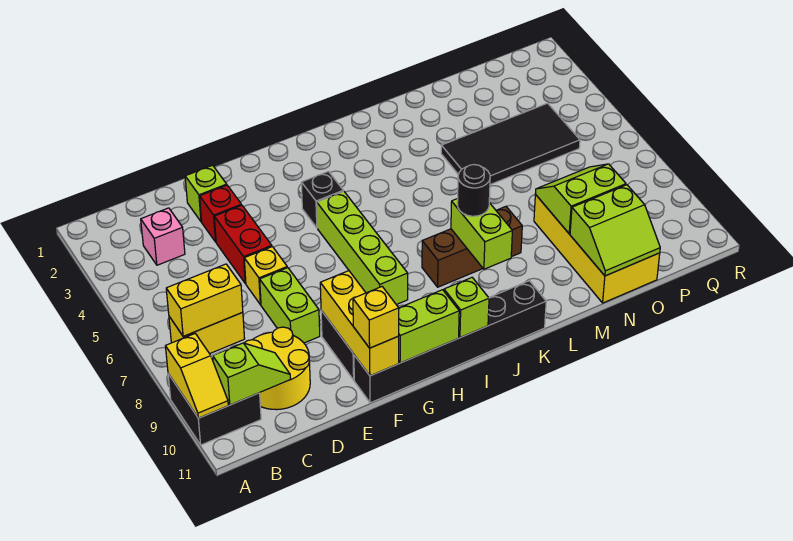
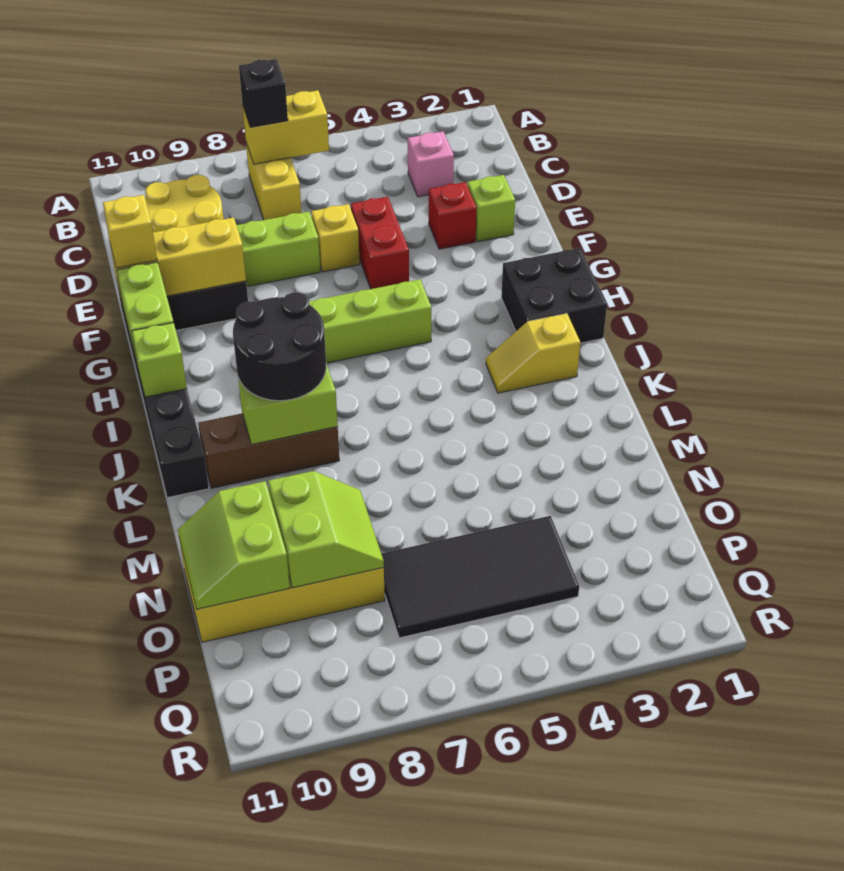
black brick A9:B10 level 1 -> black brick H1:I2 level 1
yellow slope A9:A10 level 2 top 9 -> yellow slope J2:J3 level 1 top 2
yellow brick B7:C7 level 2 -> yellow brick B6:B7 level 2
lime slope B10:C10 level 2 top B -> none
red brick E4:E5 level 1 -> red brick E5:F5 level 1
black brick H4 level 1 -> black brick B7 level 3
brown brick J8:L8 level 1 -> brown brick K8:K10 level 1
black round brick K8 level 3 -> black round brick J8:K9 level 3
black tile M4:P5 level 1 -> black tile O4:P7 level 1

